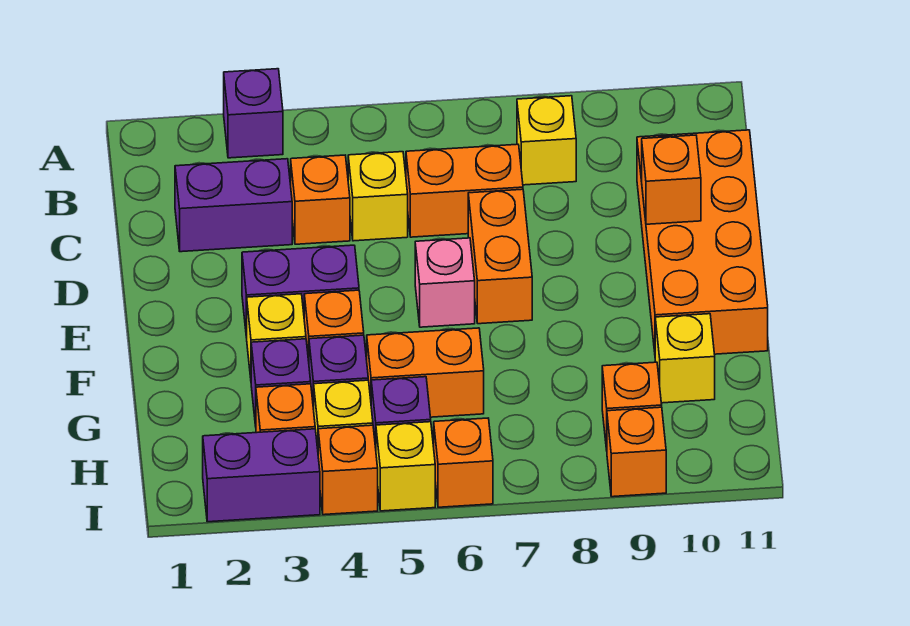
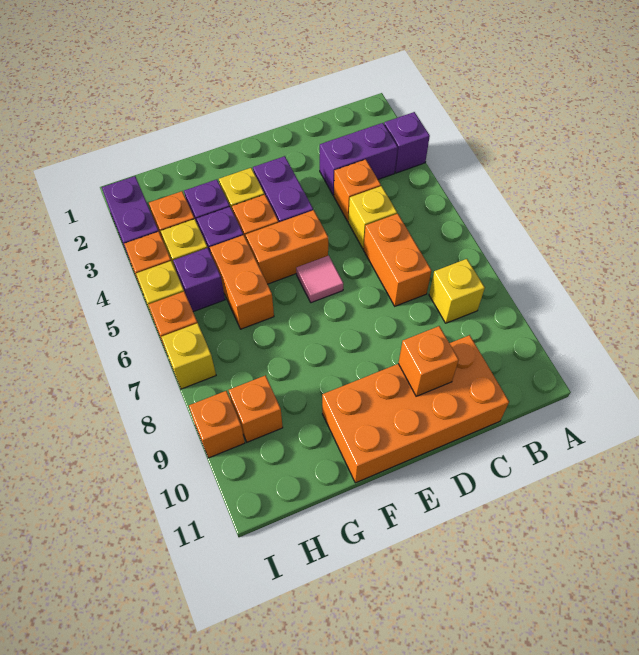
purple brick C2:C3 level 1 -> purple brick B3:C3 level 1
orange brick D7:E7 level 1 -> orange brick E5:F5 level 1
pink brick E6 level 1 -> pink tile E6 level 1
yellow brick G10 level 1 -> yellow brick I7 level 1

